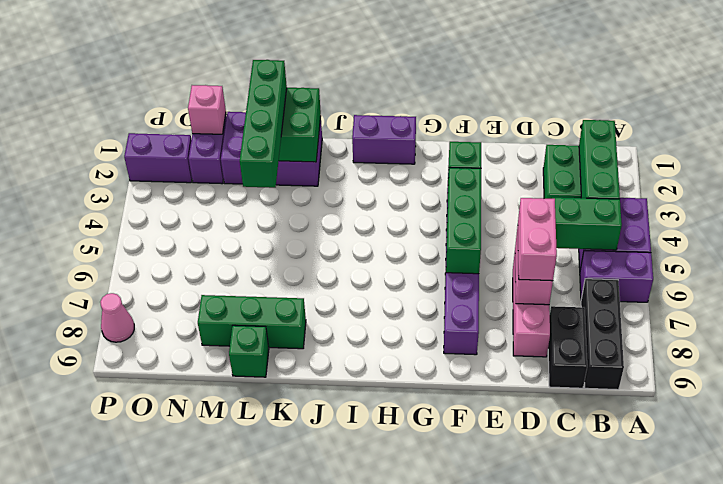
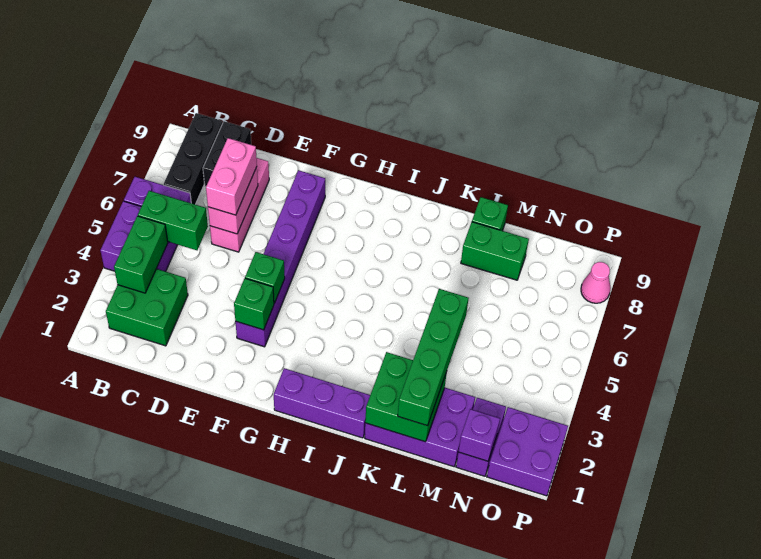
green brick B2:B4 level 2 -> green brick B3:B4 level 2
green brick F4:F6 level 2 -> green brick F4 level 2
purple brick H1:I1 level 1 -> purple brick H1:J1 level 1
green brick K8:M8 level 1 -> green brick L8:M8 level 1
pink brick N1 level 2 -> purple brick N1 level 2
purple brick O2:P2 level 1 -> purple brick O1:P2 level 1

